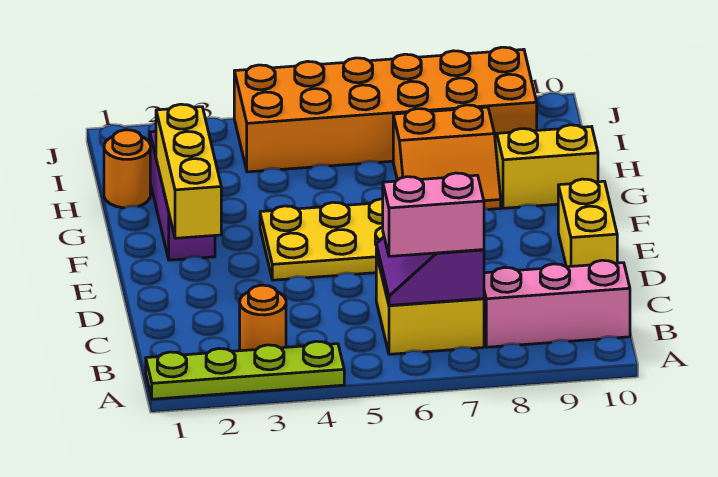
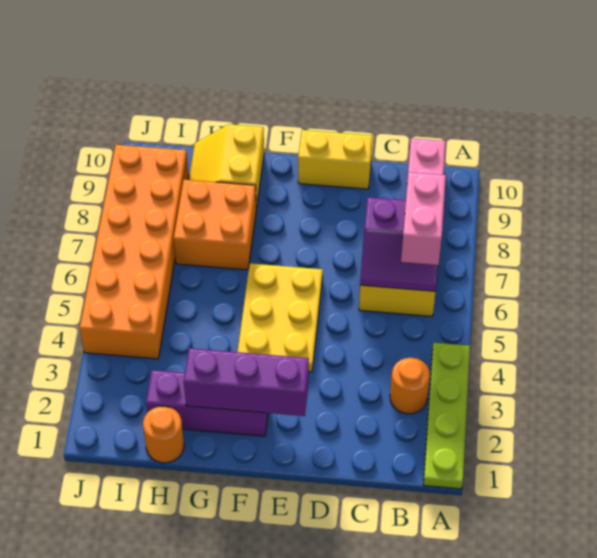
yellow brick E2:G2 level 2 -> purple brick E2:G2 level 2
orange slope G7:H8 level 1 top H -> orange brick G7:H8 level 1

